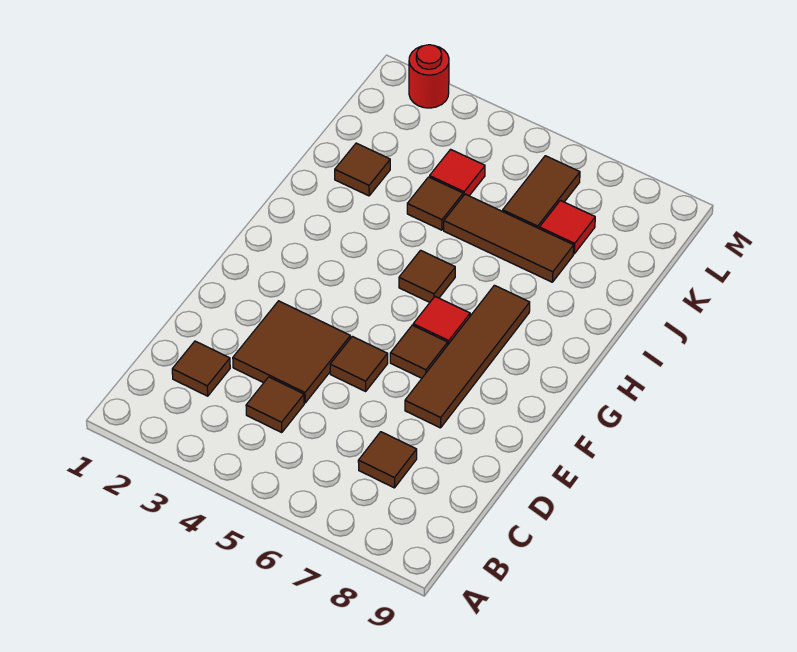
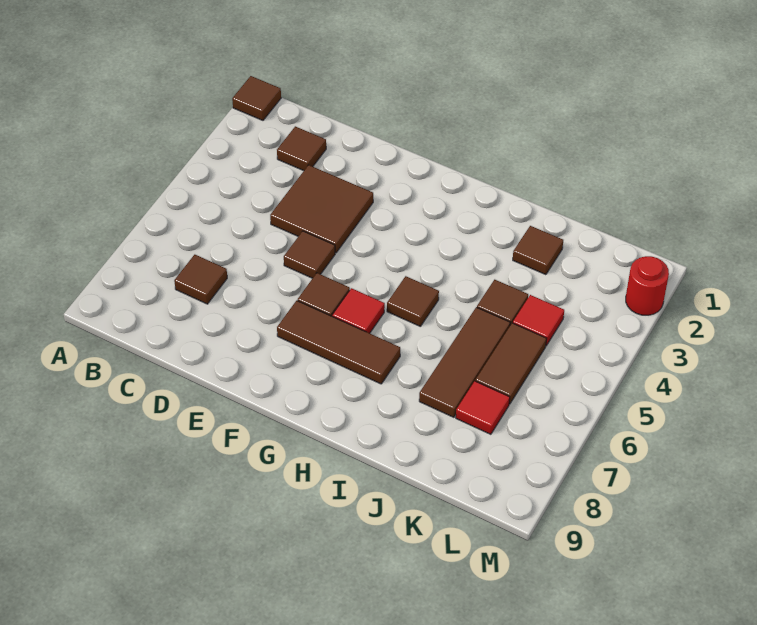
brown tile C4 level 1 -> brown tile A1 level 1
brown tile E7:H7 level 1 -> brown tile F7:H7 level 1
brown tile K6:L6 level 1 -> brown tile K5:K6 level 1

